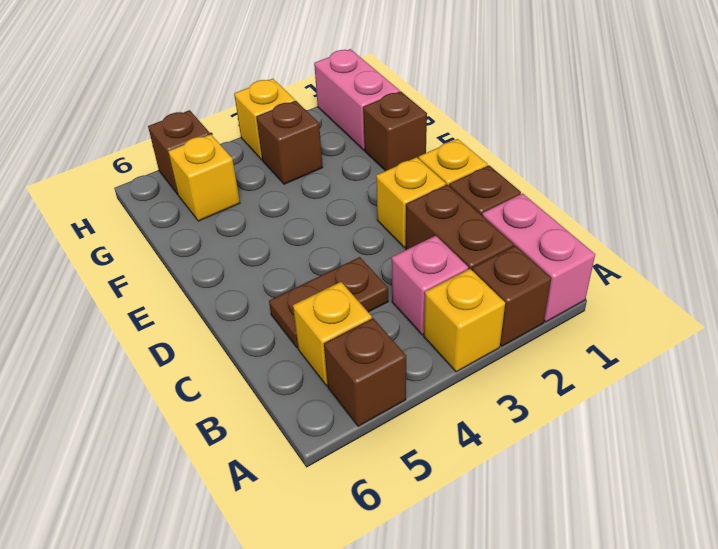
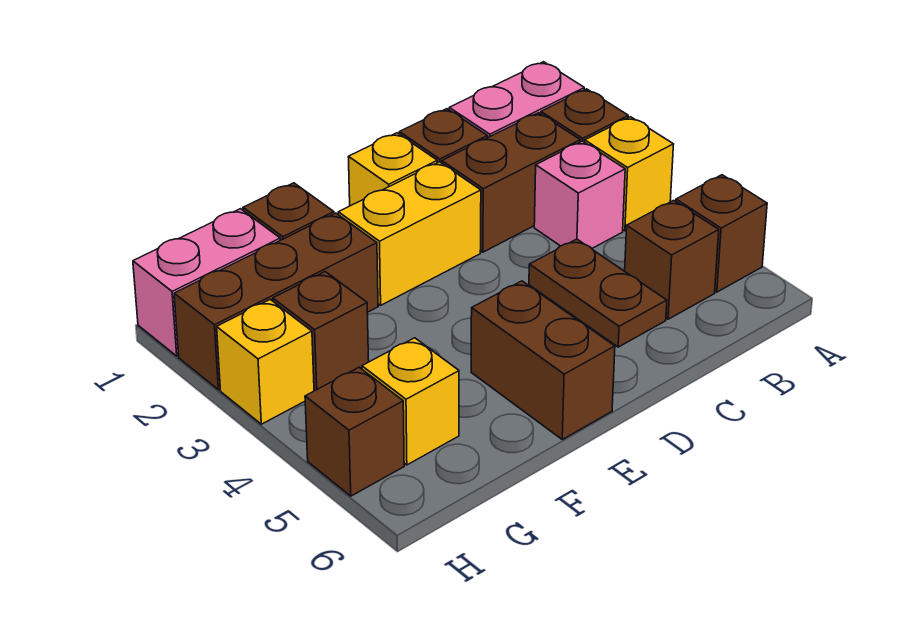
yellow brick B5 level 1 -> brown brick B5 level 1
yellow brick D2 level 1 -> yellow brick D2:E2 level 1
none -> brown brick E5:E6 level 1
none -> brown brick F2:H2 level 1

